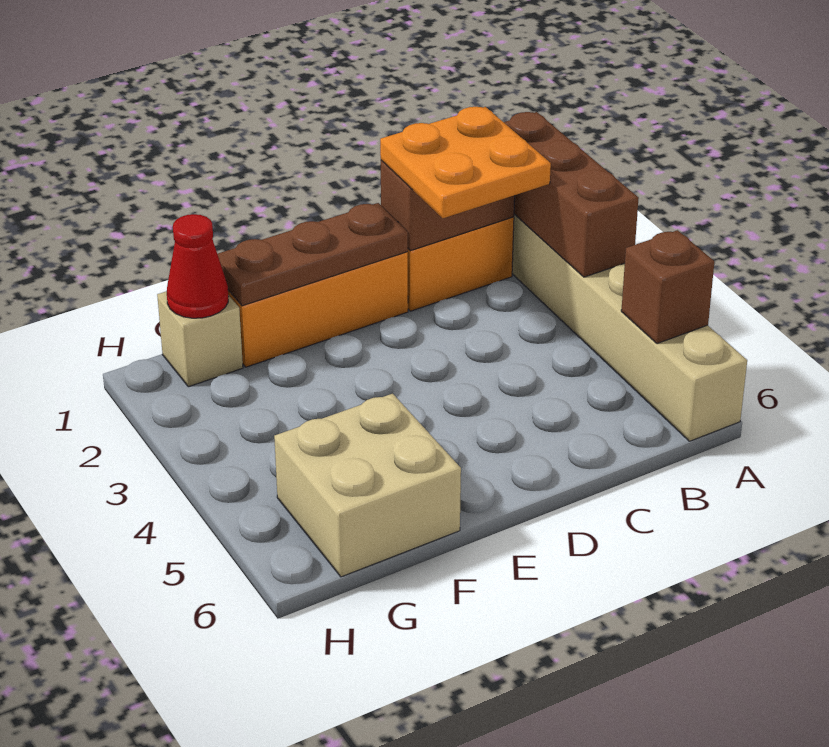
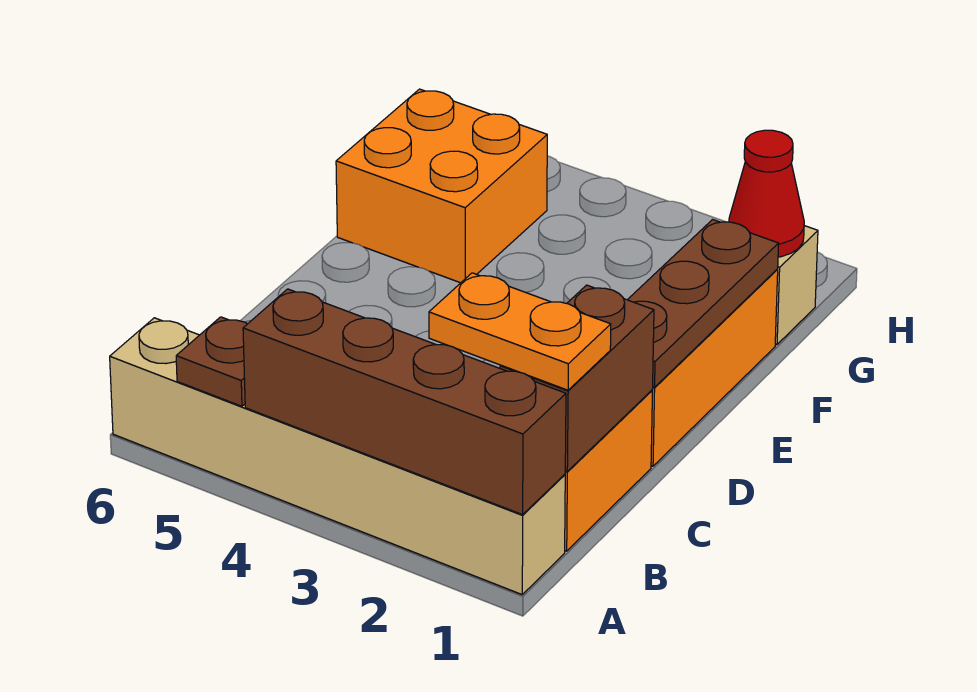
brown brick A1:A3 level 2 -> brown brick A1:A4 level 2
brown brick A5 level 2 -> brown plate A5 level 2
orange plate B1:C2 level 3 -> orange plate B1:B2 level 3
tan brick F5:G6 level 1 -> orange brick F5:G6 level 1

